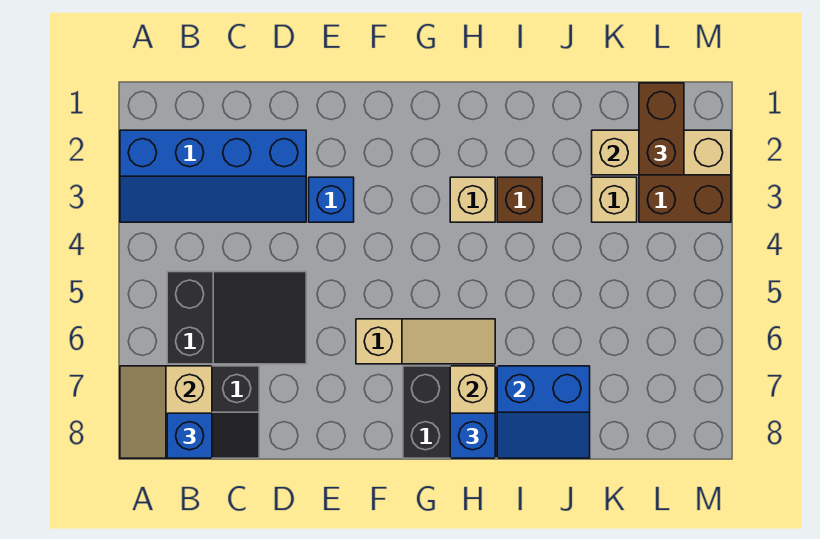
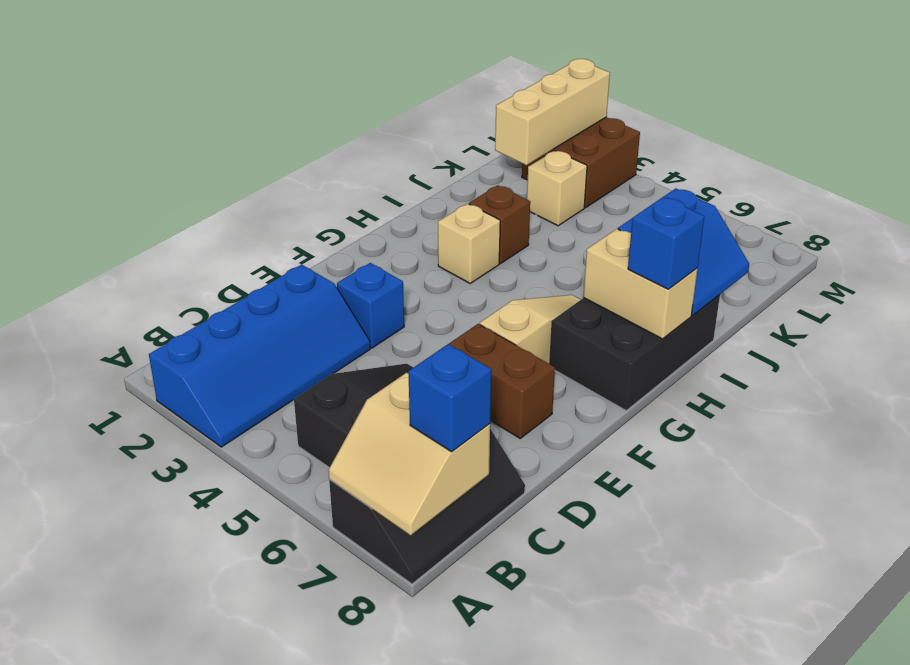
brown brick L1:L2 level 3 -> brown brick E6:E7 level 1

